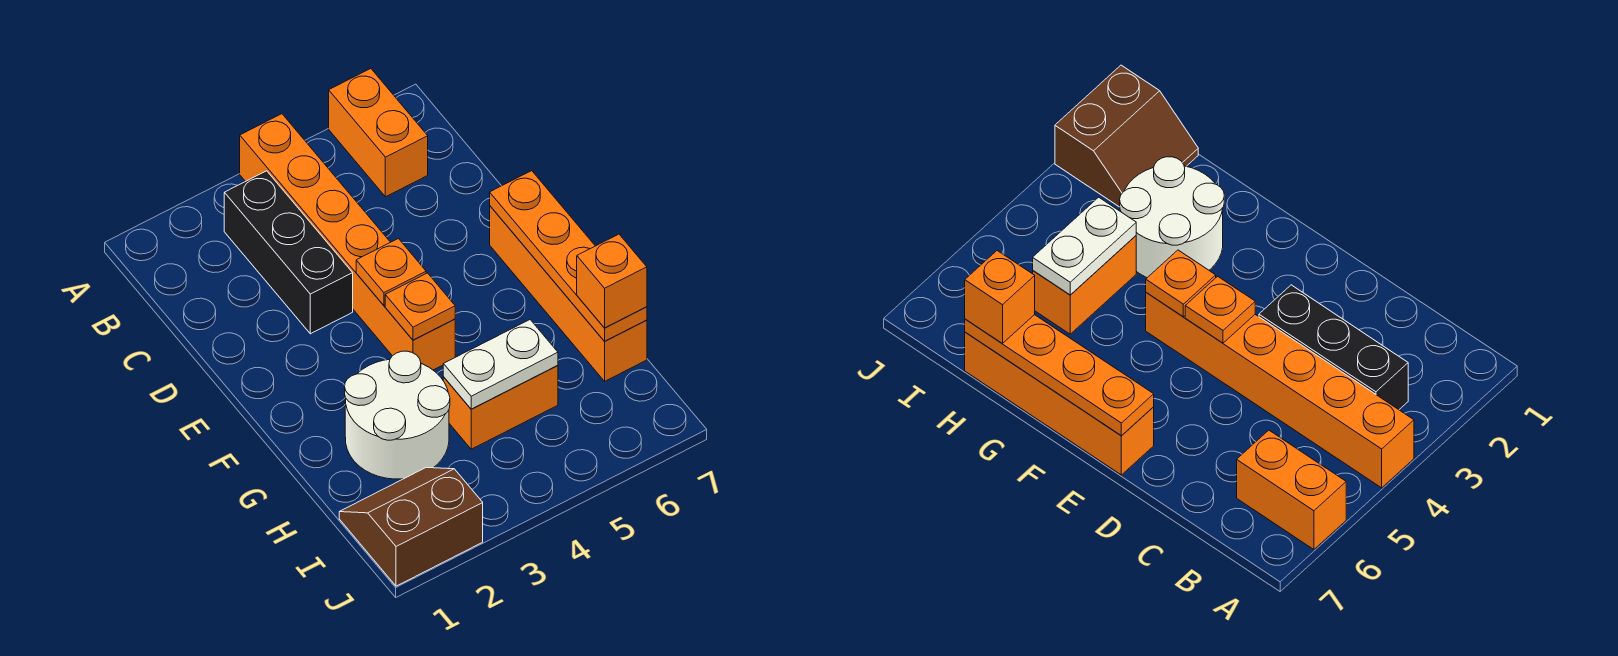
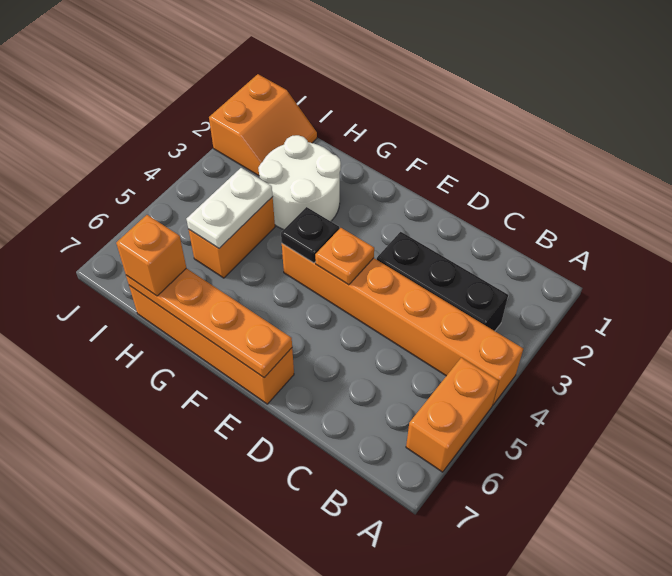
orange brick A6:B6 level 1 -> orange brick A5:A6 level 1
orange plate F4 level 2 -> black plate F4 level 2
brown slope I1:J2 level 1 top J -> orange slope I1:J2 level 1 top J

